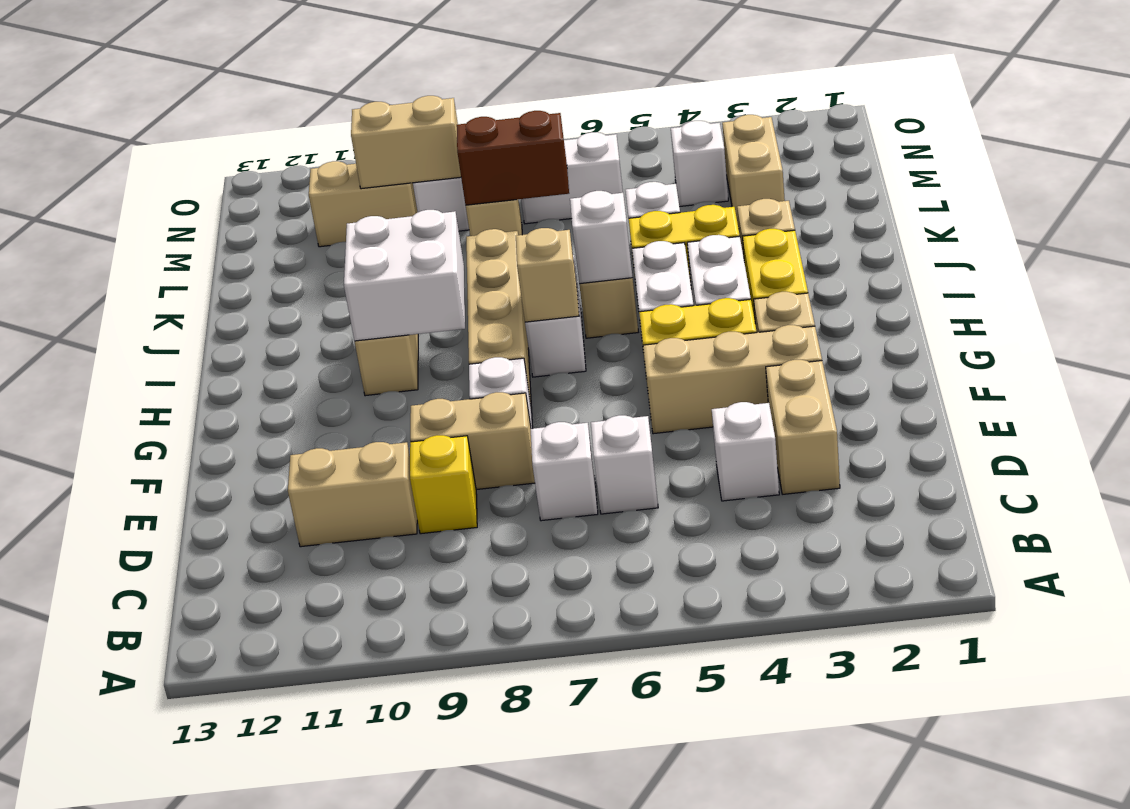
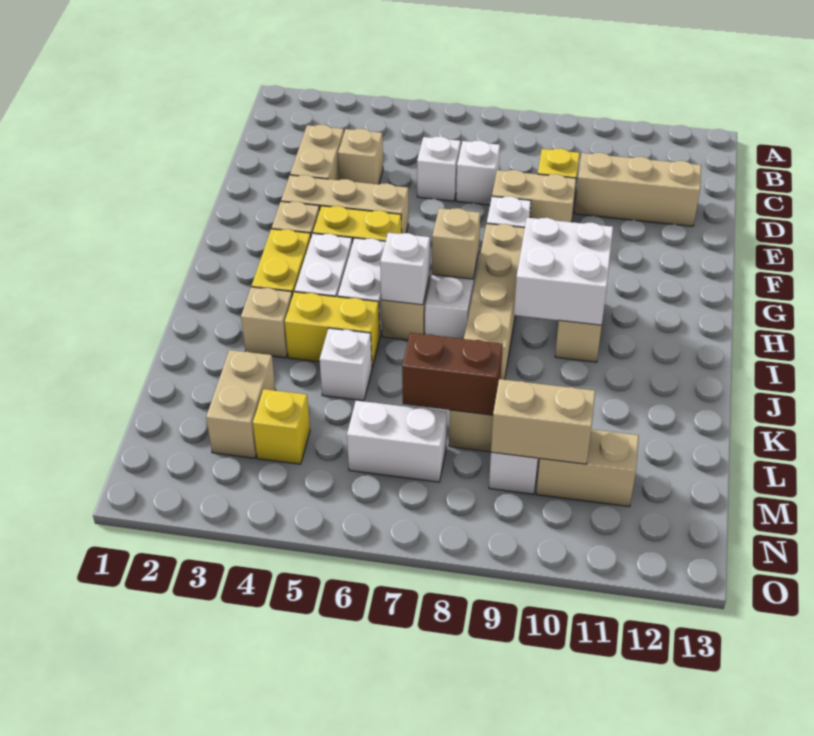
white brick D4 level 1 -> tan brick D4 level 1
tan brick D10:D11 level 1 -> tan brick D10:D12 level 1
white brick M4 level 1 -> yellow brick M4 level 1

